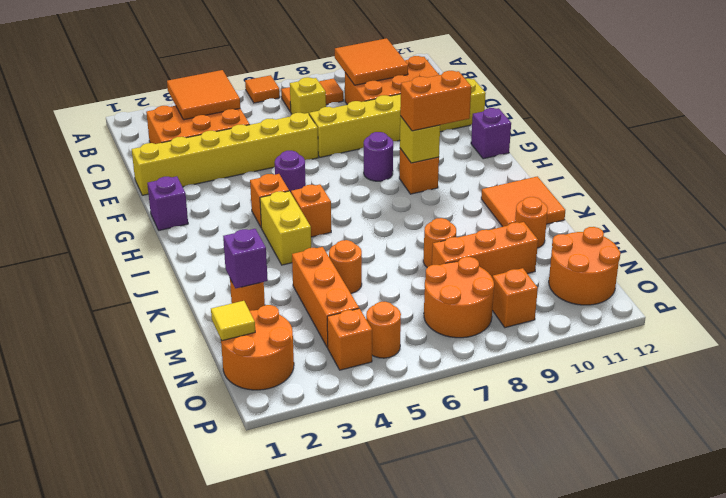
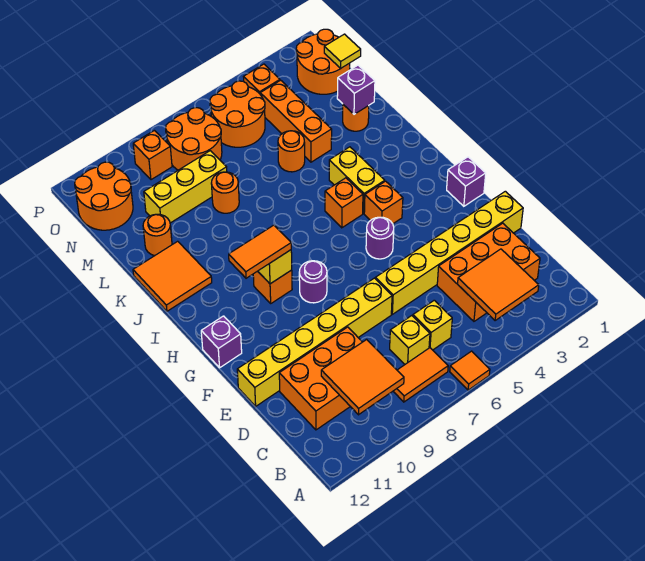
none -> yellow brick C6 level 1
orange brick H9:H10 level 3 -> orange tile H9:H10 level 3
orange brick M8:M10 level 1 -> yellow brick M8:M10 level 1
orange round brick O5 level 1 -> orange round brick N5:O6 level 1

